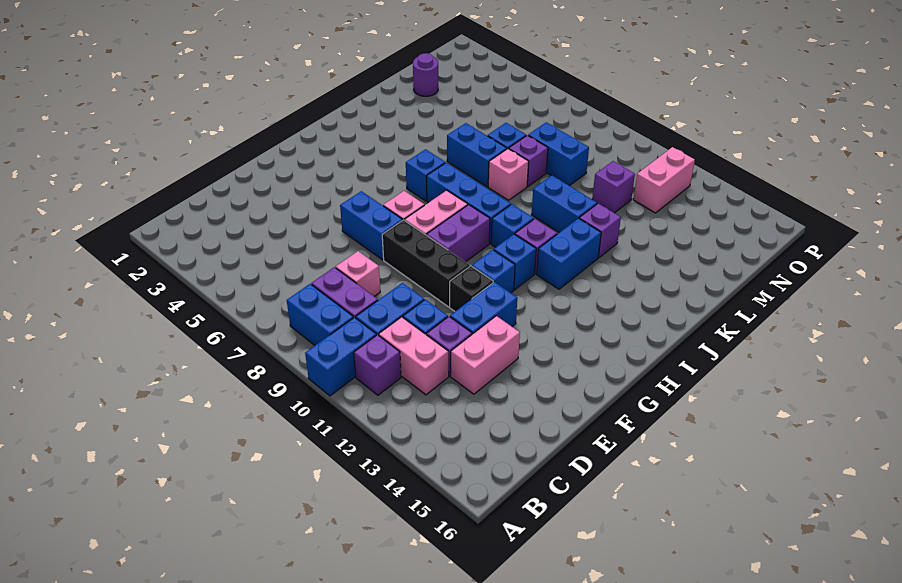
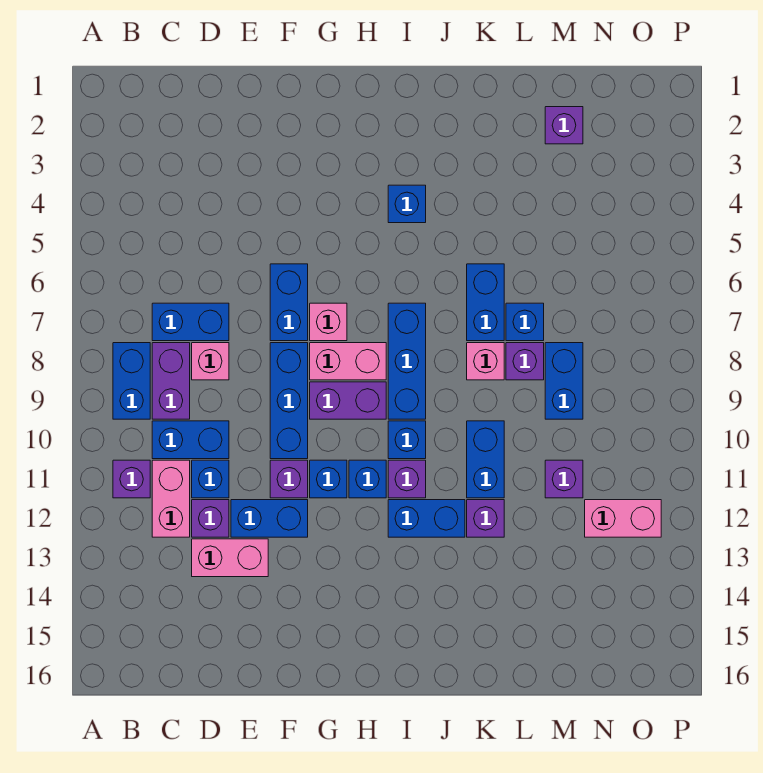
blue brick A10:B10 level 1 -> blue brick C7:D7 level 1
black brick F8:F10 level 1 -> blue brick F8:F10 level 1
black brick F11 level 1 -> purple brick F11 level 1
blue brick I6 level 1 -> blue brick I4 level 1
purple round brick M2 level 1 -> purple brick M2 level 1

